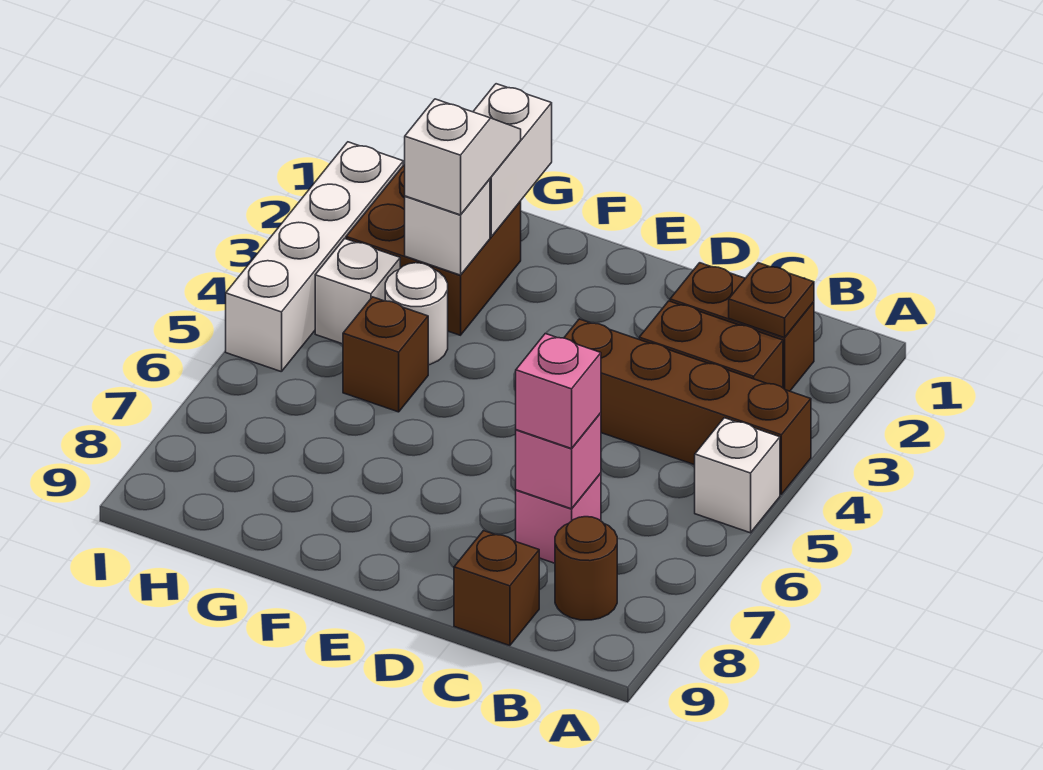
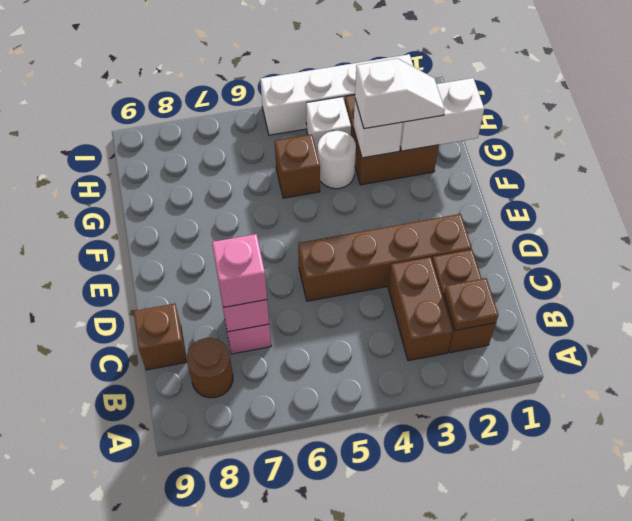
brown brick A4:D4 level 1 -> brown brick D2:D5 level 1
white brick A5 level 1 -> none

